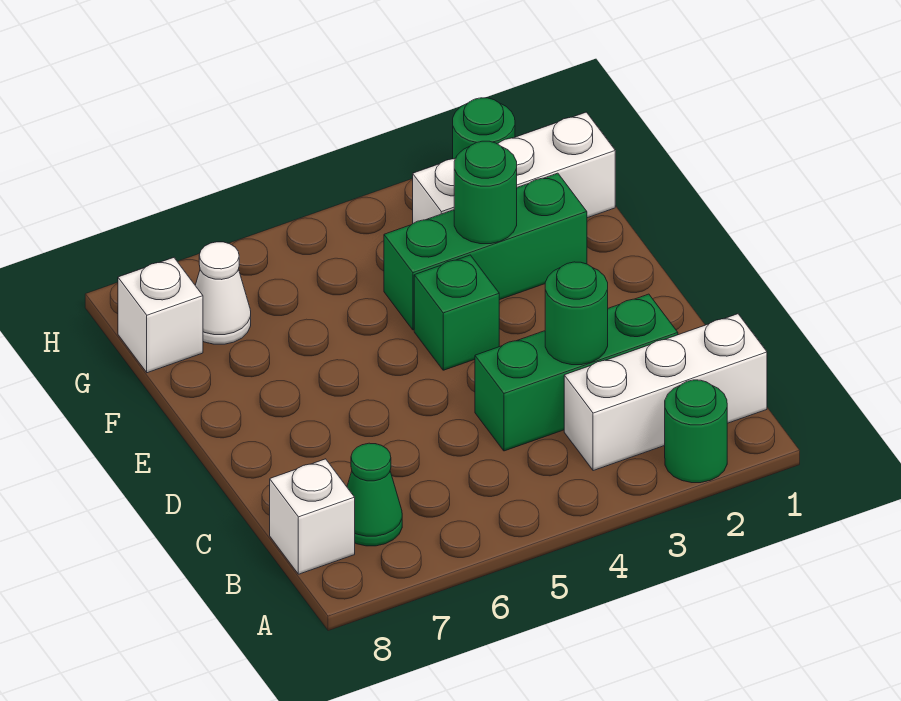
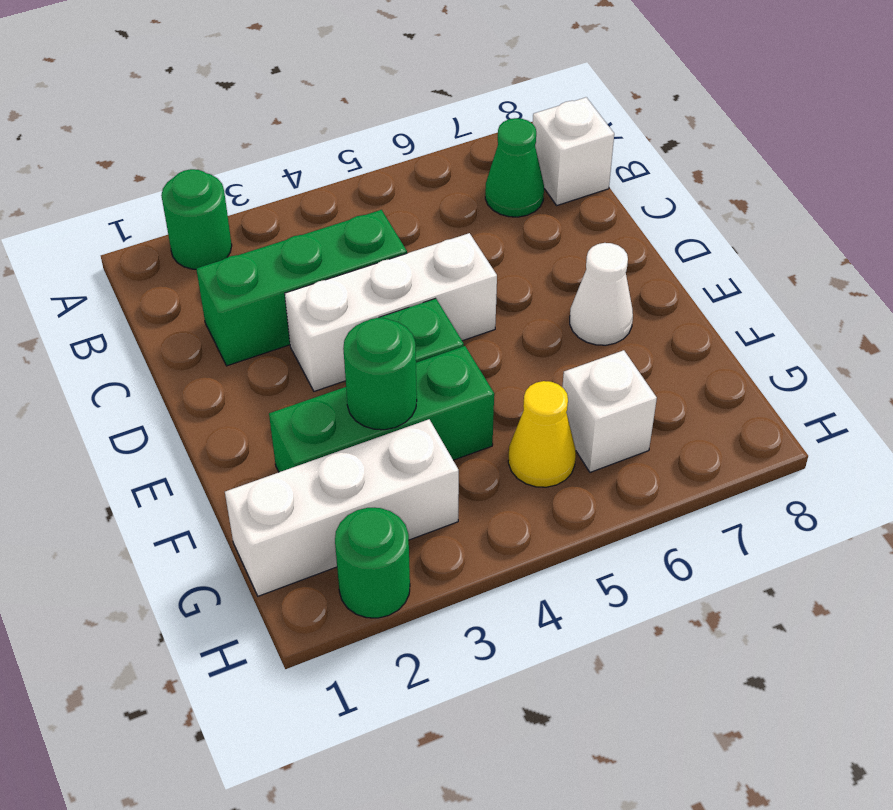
white brick B1:B3 level 1 -> white brick D3:D5 level 1
green round brick C3 level 2 -> none
none -> yellow cone G5 level 1
white cone G7 level 1 -> white cone E7 level 1
white brick G8 level 1 -> white brick G6 level 1

